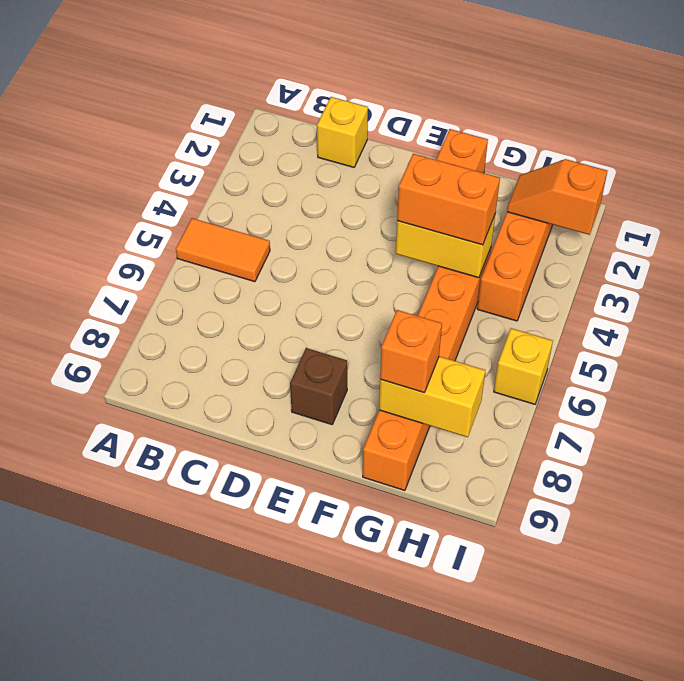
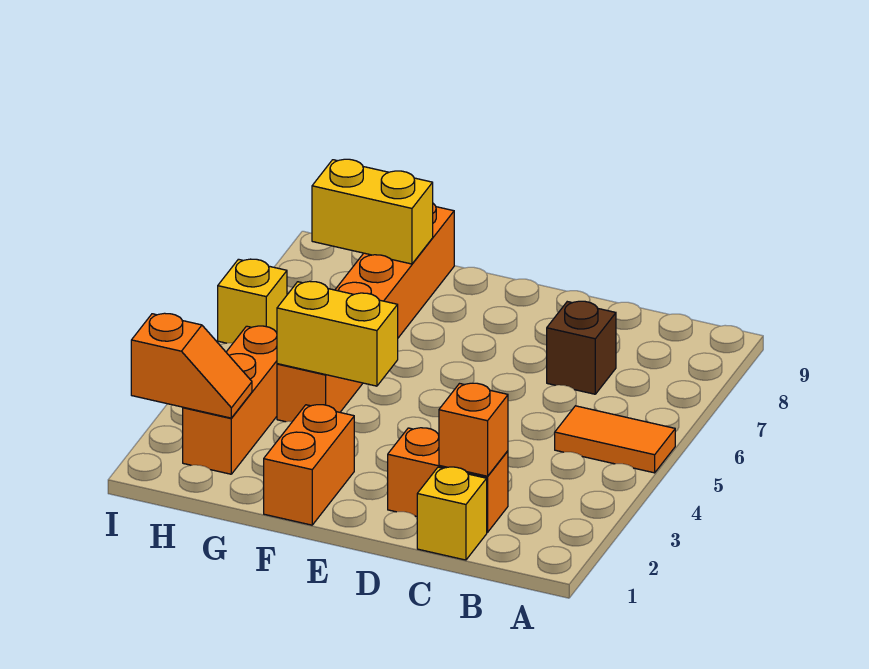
brown brick E8 level 1 -> brown brick C7 level 1
orange brick F4:G4 level 3 -> orange brick C2:D2 level 1
orange brick G8 level 3 -> orange brick C2 level 2

